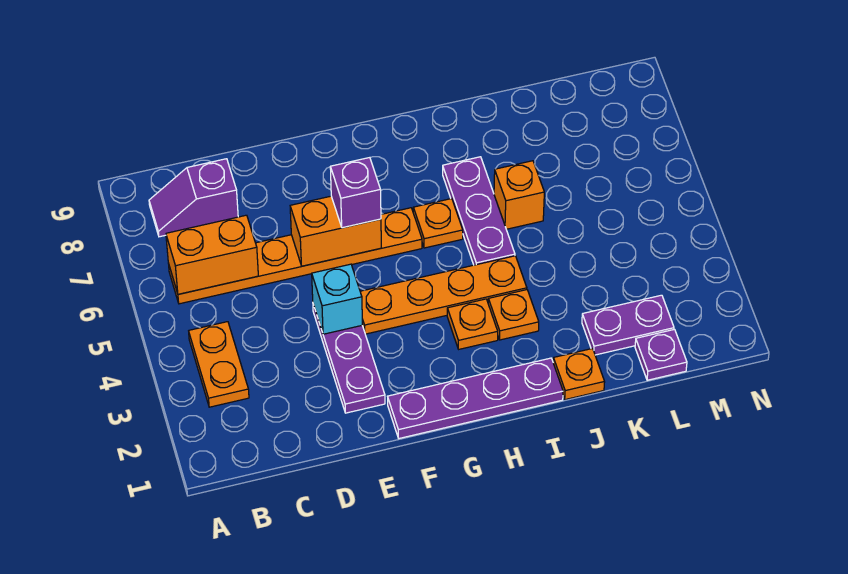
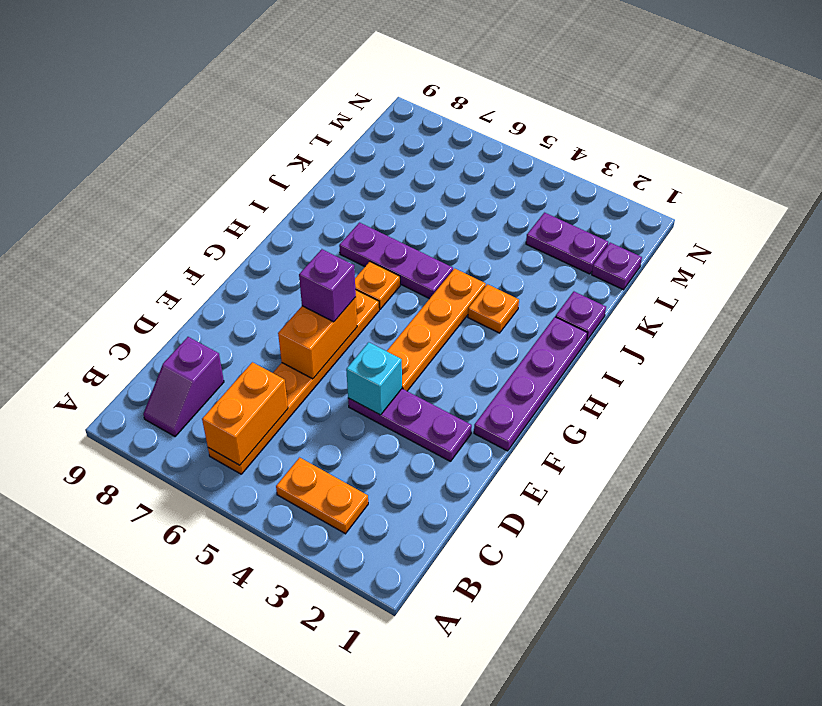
orange plate H3 level 1 -> none
orange plate J1 level 1 -> purple plate J1 level 1
orange brick J6 level 1 -> none
purple plate K2:L2 level 1 -> purple plate L2:L3 level 1

